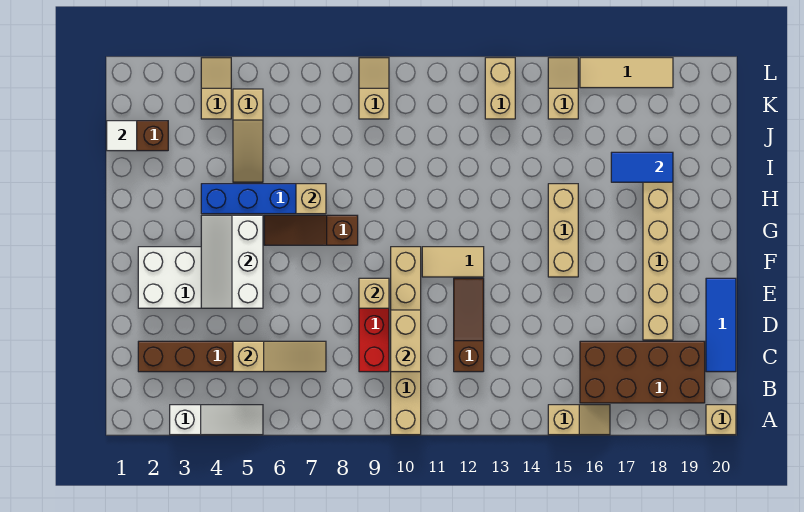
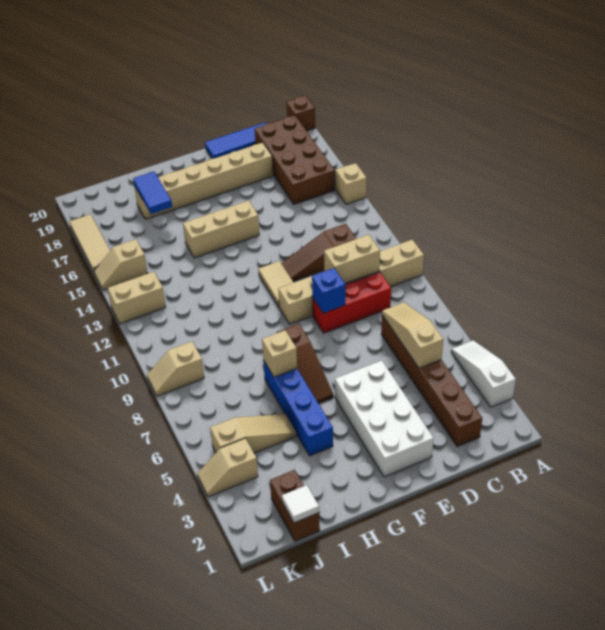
tan brick A20 level 1 -> brown brick A20 level 1
white slope E4:G5 level 2 top 5 -> none
tan brick E9 level 2 -> blue brick E9 level 2

